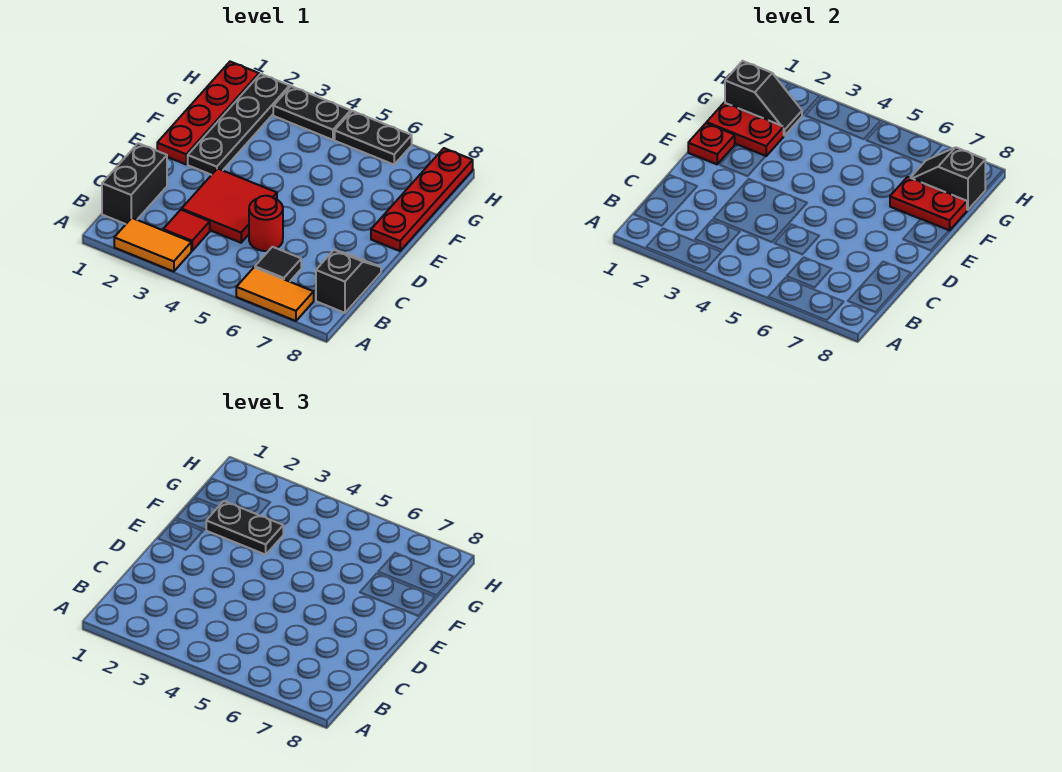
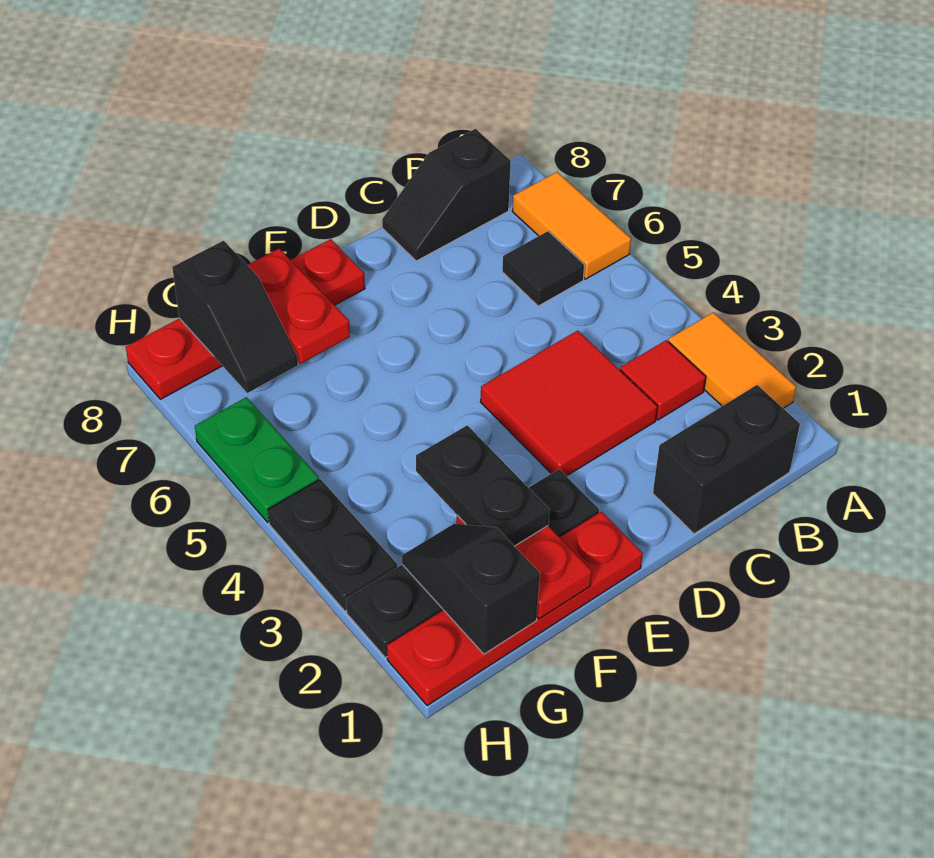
red round brick C5 level 1 -> none
red plate E1 level 2 -> none
black plate H5:H6 level 1 -> green plate H5:H6 level 1

